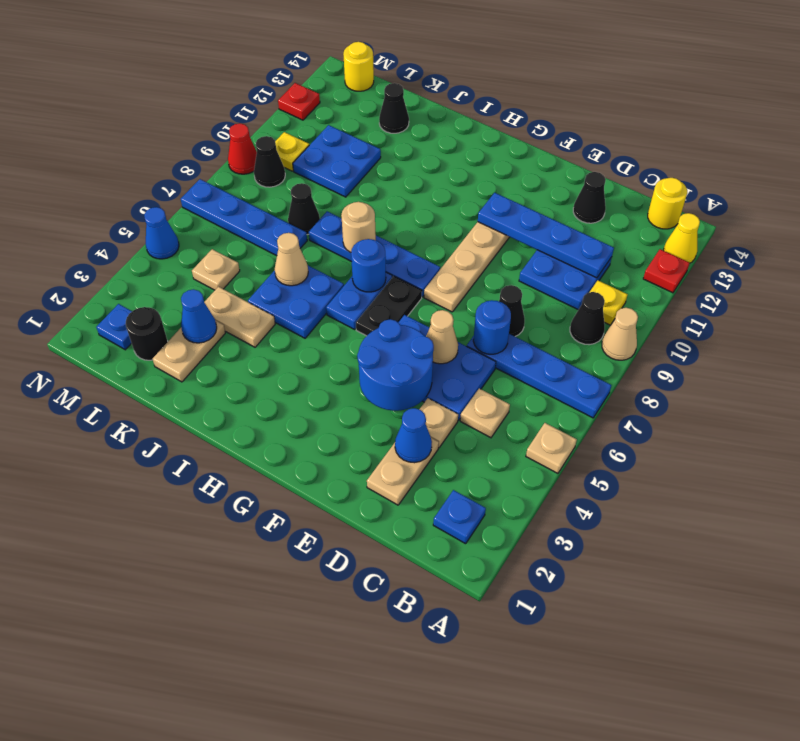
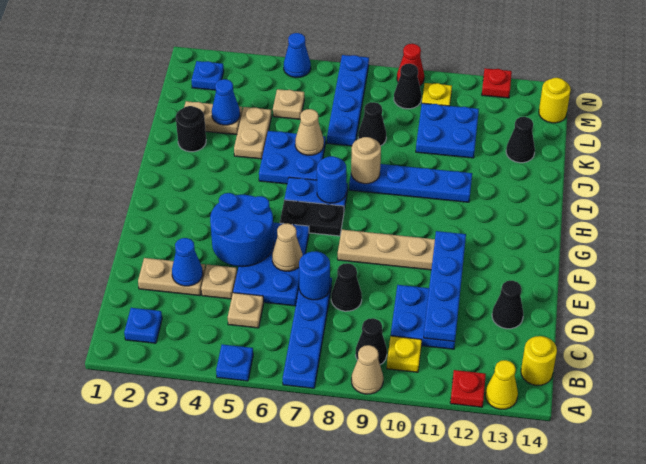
tan plate A5 level 1 -> blue plate A5 level 1
blue plate G8:J8 level 1 -> blue plate I8:I11 level 1
black round brick L2 level 1 -> black round brick J2 level 1

